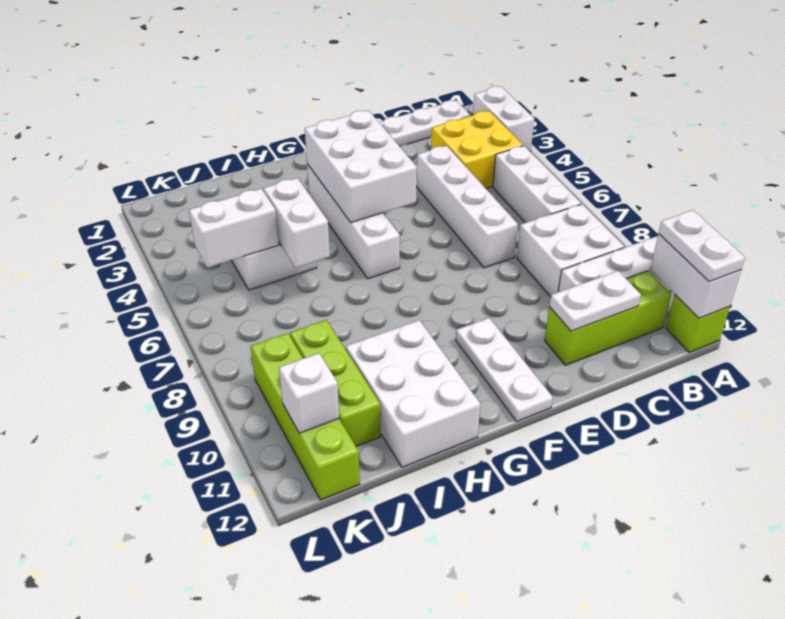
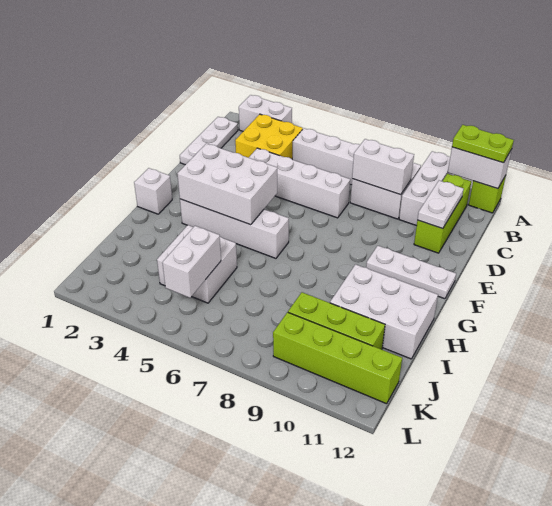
white plate A11:A12 level 3 -> lime plate A11:A12 level 3
white brick I5:I6 level 2 -> white brick C8:C9 level 2
white brick K11 level 2 -> white brick G1 level 1

